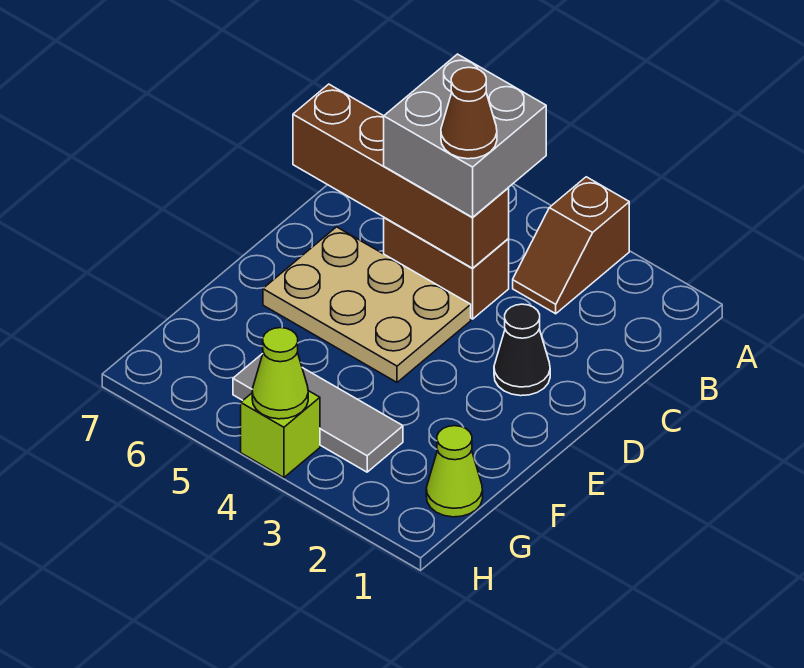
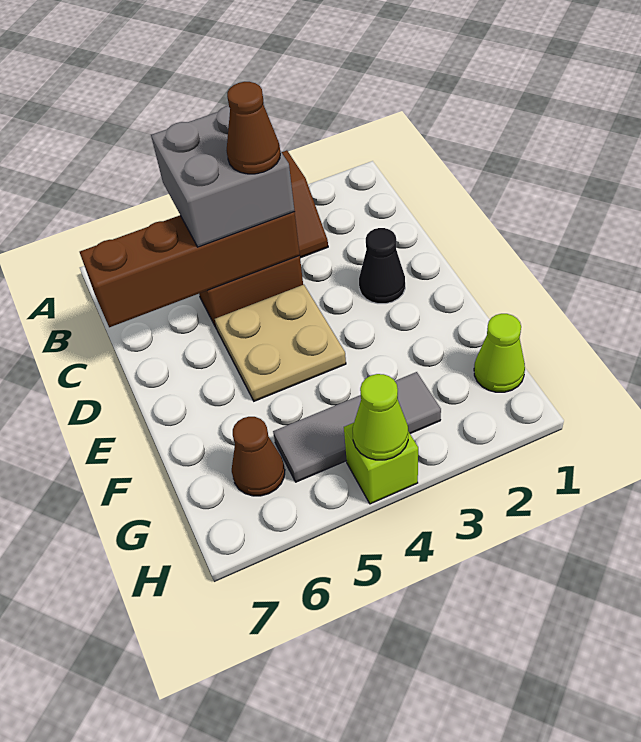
tan plate D4:E6 level 1 -> tan plate D4:E5 level 1
none -> brown cone G6 level 1

